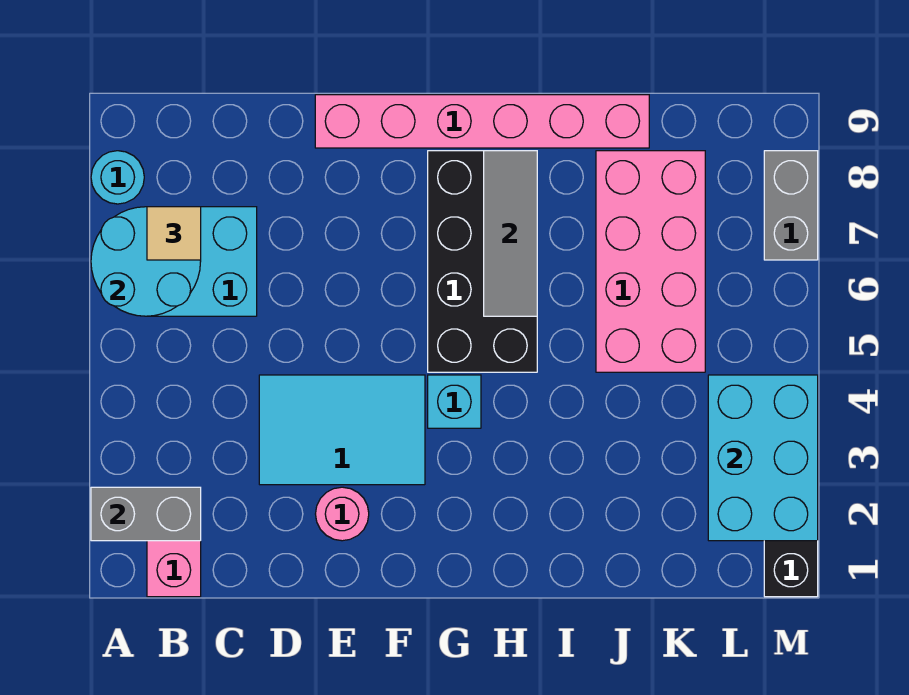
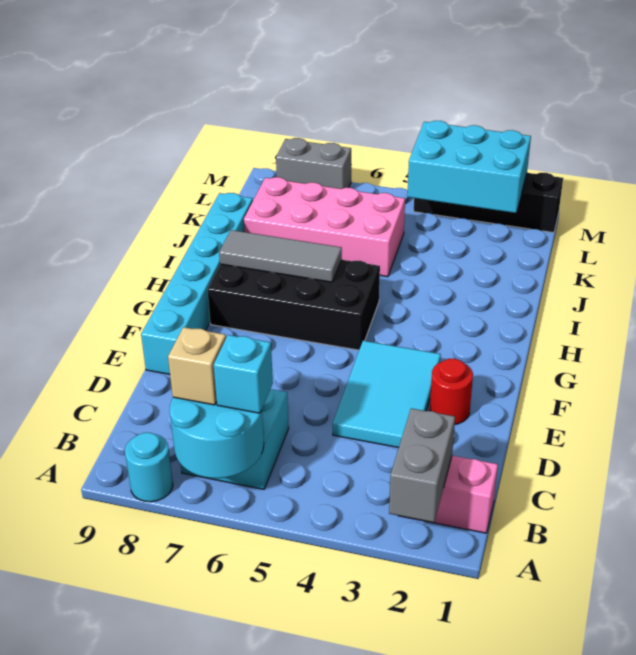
tan tile B7 level 3 -> tan brick B7 level 3
pink round brick E2 level 1 -> red round brick E2 level 1
pink brick E9:J9 level 1 -> cyan brick E9:J9 level 1
cyan brick G4 level 1 -> cyan brick B6 level 3

